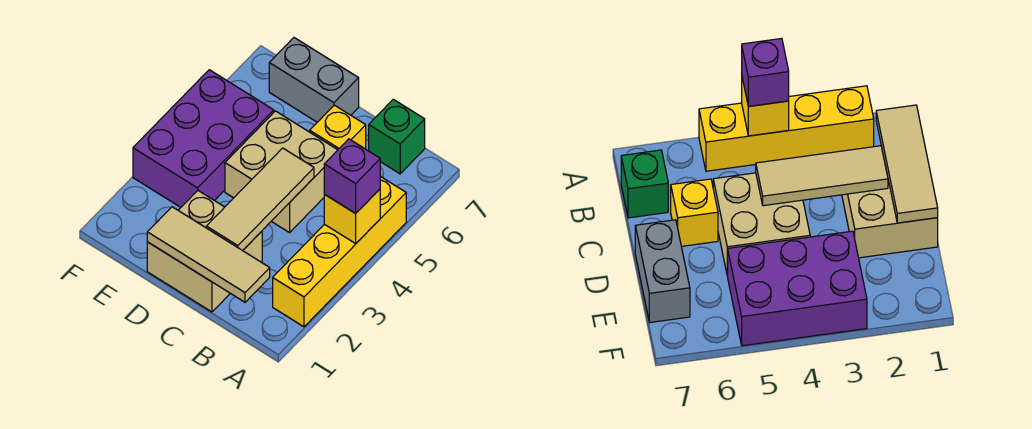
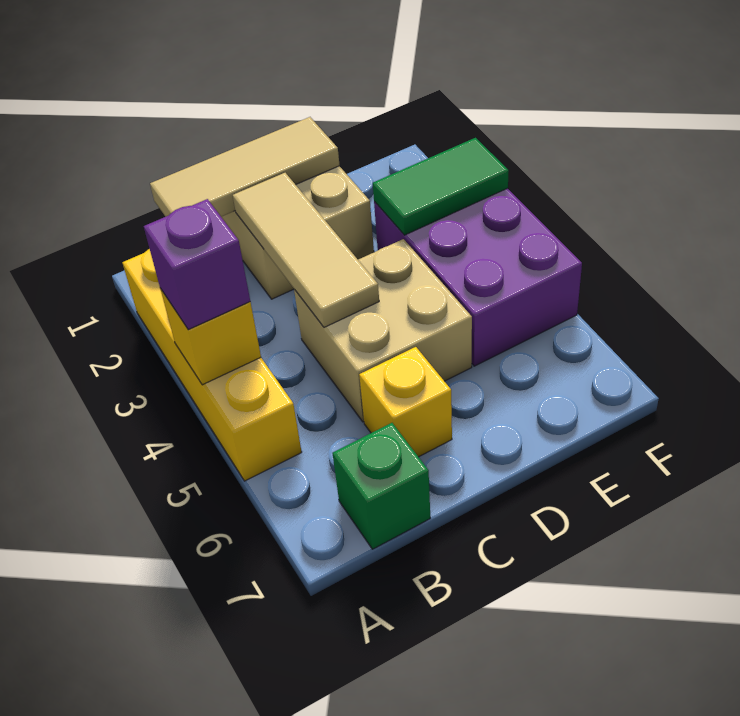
grey brick D7:E7 level 1 -> none
none -> green tile E3:F3 level 2

